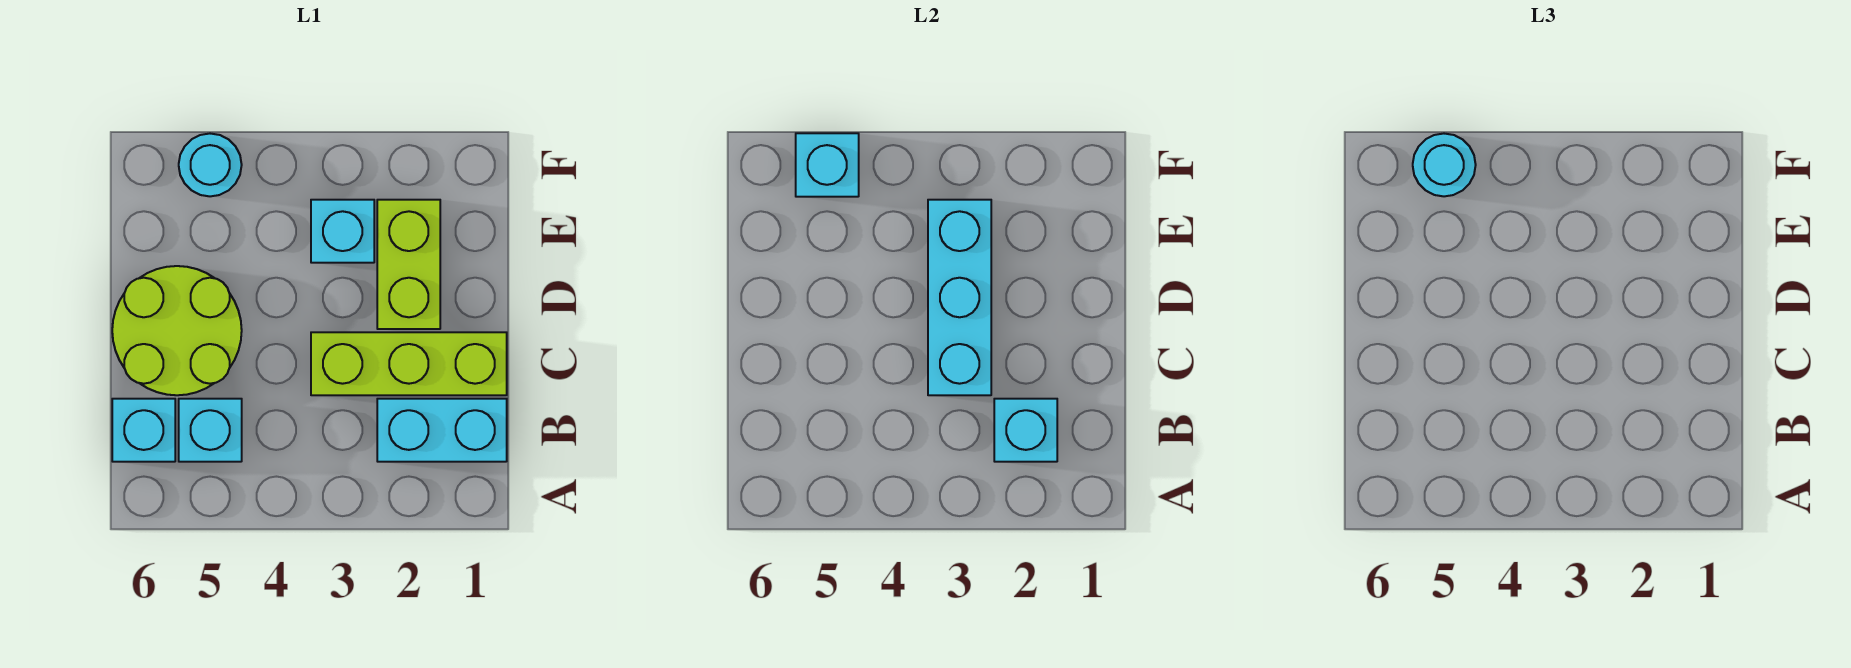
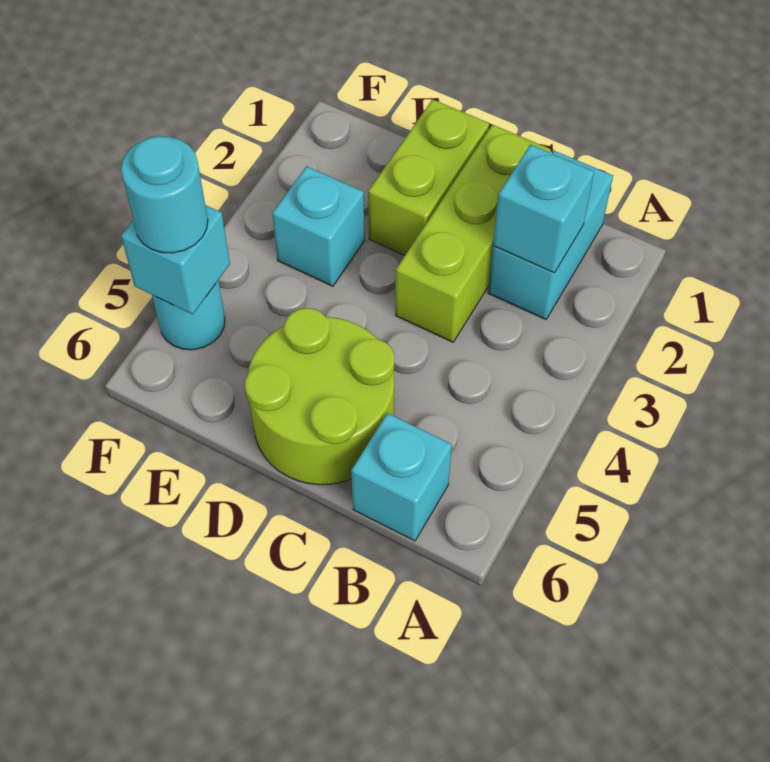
cyan brick B5 level 1 -> none
cyan brick C3:E3 level 2 -> none
lime brick D2:E2 level 1 -> lime brick D1:D2 level 1

